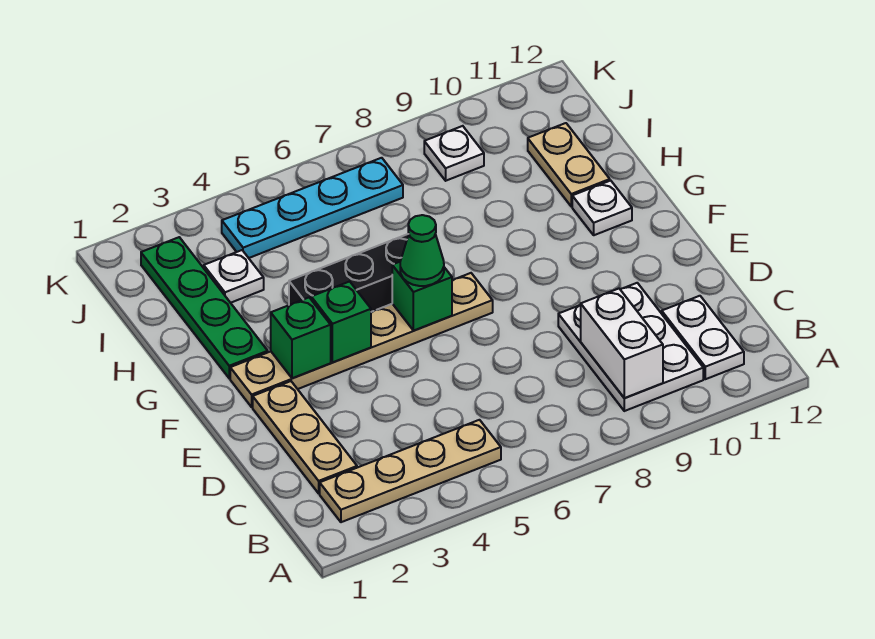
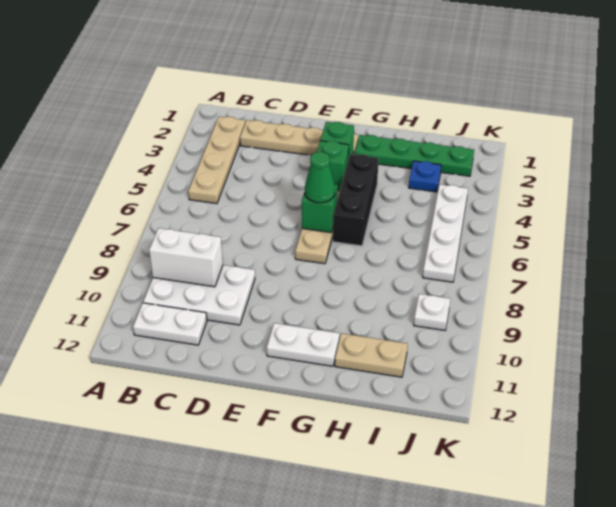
white plate G11 level 1 -> white plate F11:G11 level 1
white plate I3 level 1 -> blue plate I3 level 1
cyan plate J4:J7 level 1 -> white plate J4:J7 level 1

